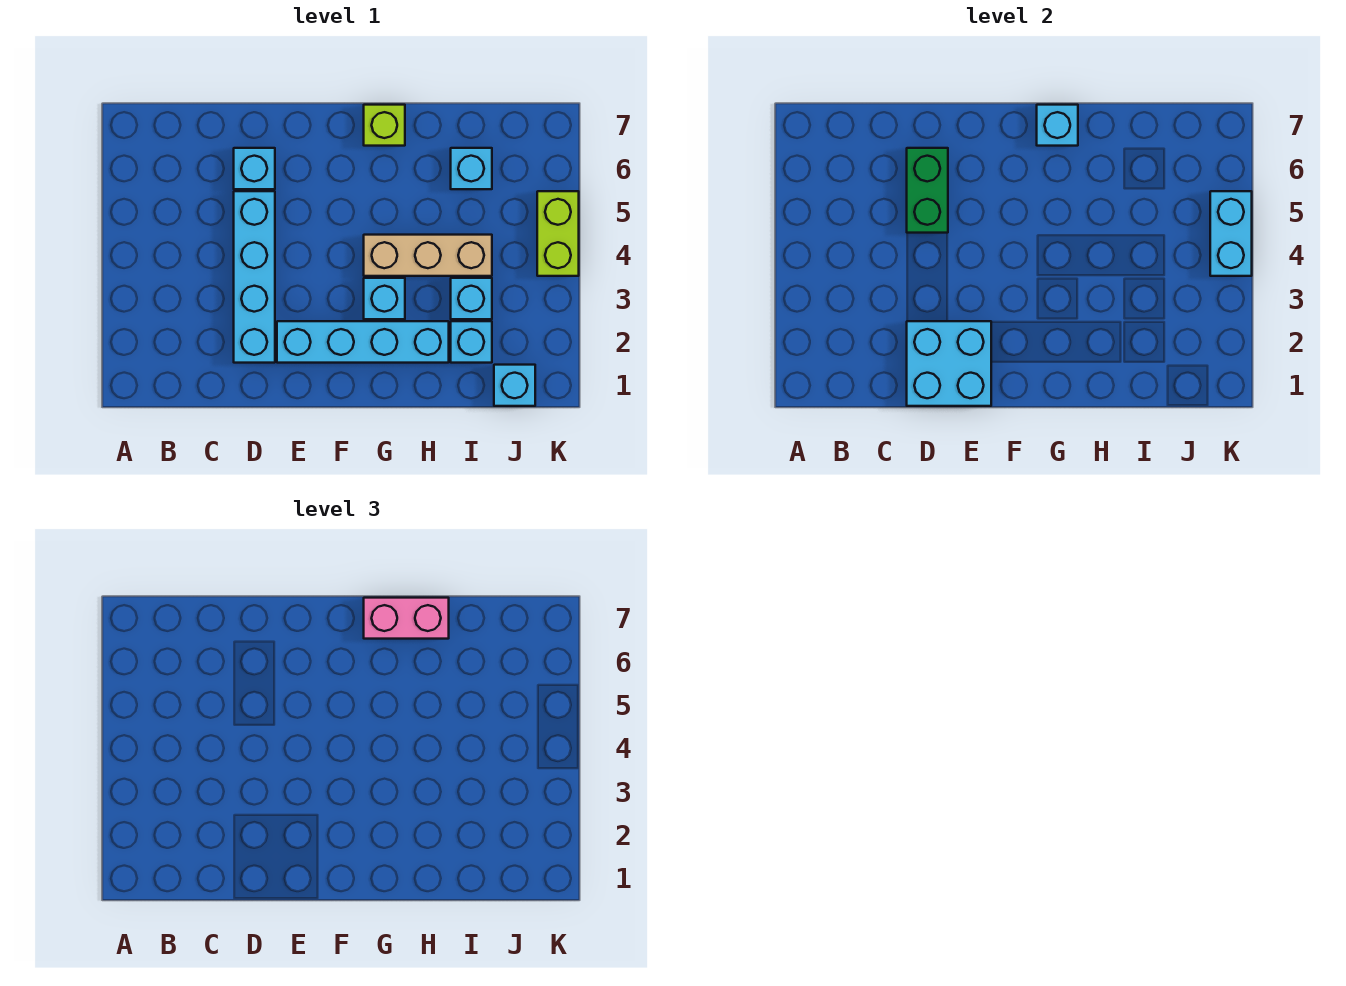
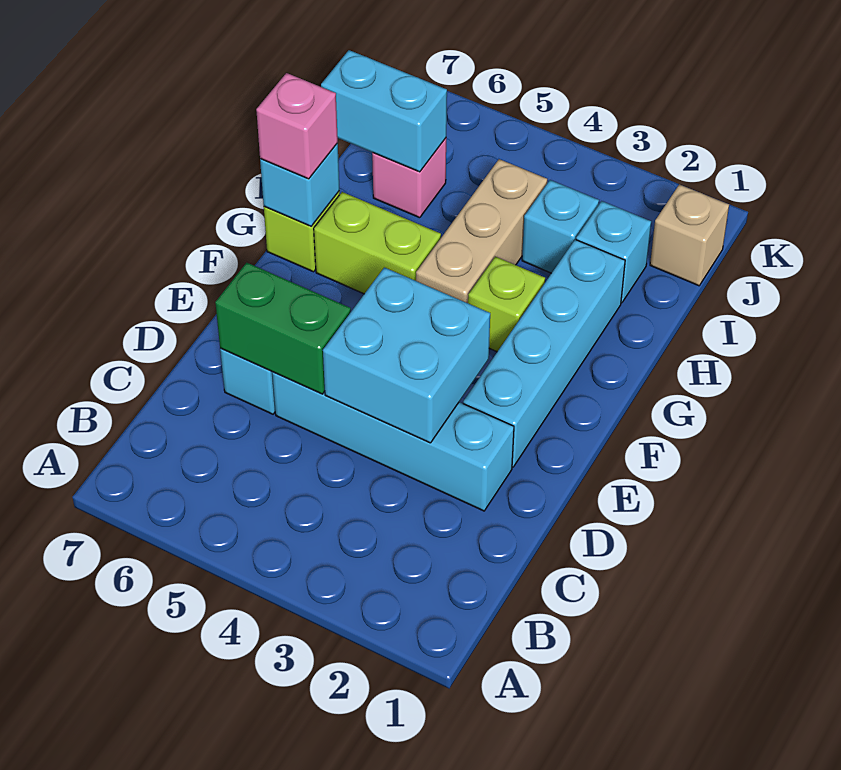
cyan brick D1:E2 level 2 -> cyan brick D3:E4 level 2
cyan brick G3 level 1 -> lime brick G3 level 1
pink brick G7:H7 level 3 -> pink brick G7 level 3
cyan brick I6 level 1 -> pink brick I6 level 1
cyan brick J1 level 1 -> tan brick J1 level 1
lime brick K4:K5 level 1 -> lime brick G5:G6 level 1
cyan brick K4:K5 level 2 -> cyan brick I6:I7 level 2

